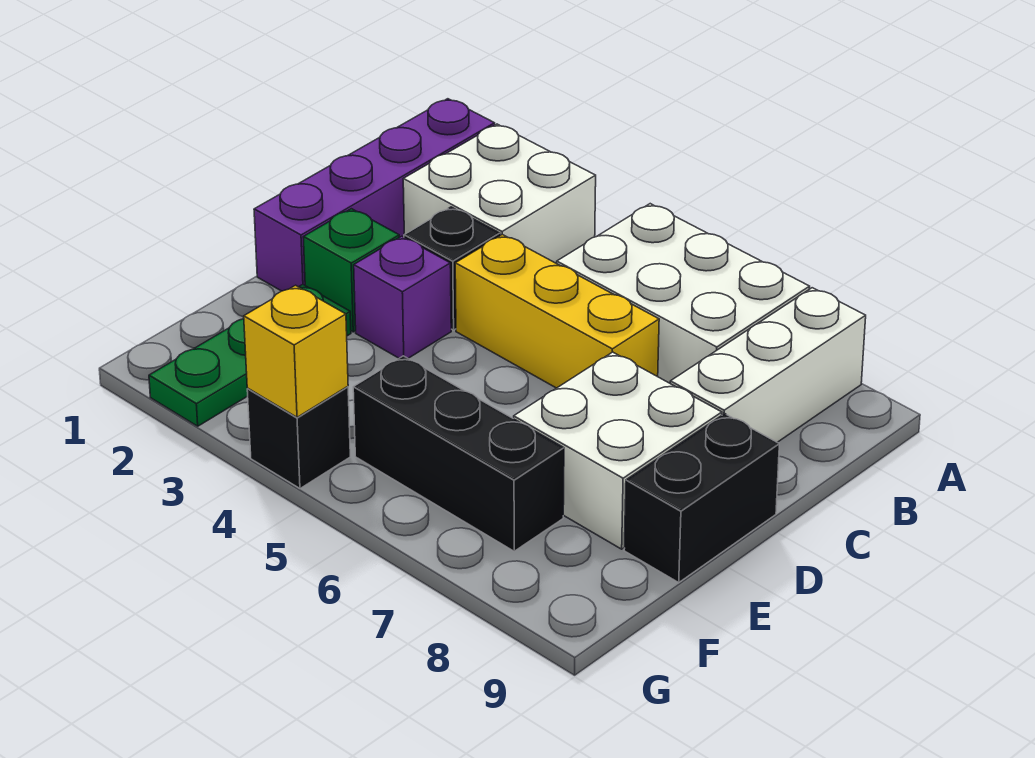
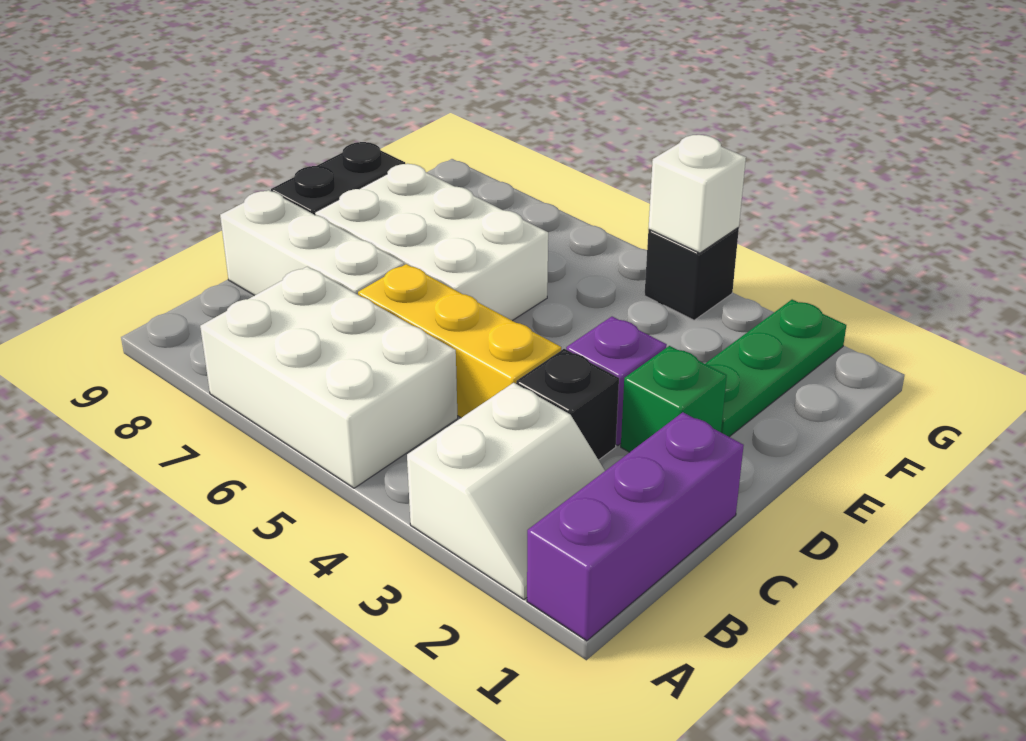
purple brick A1:D1 level 1 -> purple brick A1:C1 level 1
white brick A2:B3 level 1 -> white slope A2:B3 level 1 top 3
white brick A8:C8 level 1 -> white brick C7:C9 level 1
white brick D7:E8 level 1 -> white brick D6:E8 level 1
black brick F5:F7 level 1 -> none
yellow brick G4 level 2 -> white brick G4 level 2

